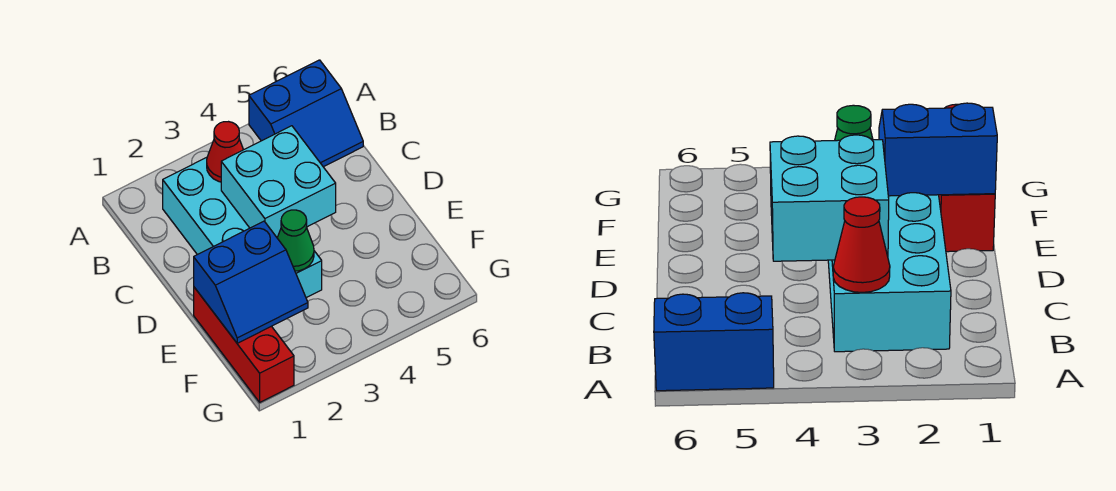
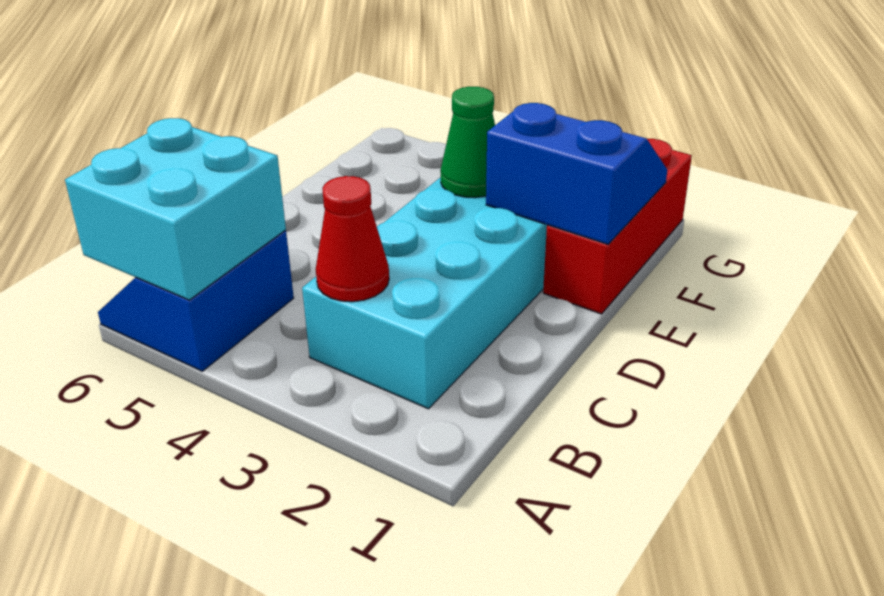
blue slope A5:B6 level 1 top A -> blue slope A5:B6 level 1 top 5
cyan brick C3:D4 level 2 -> cyan brick A5:B6 level 2

